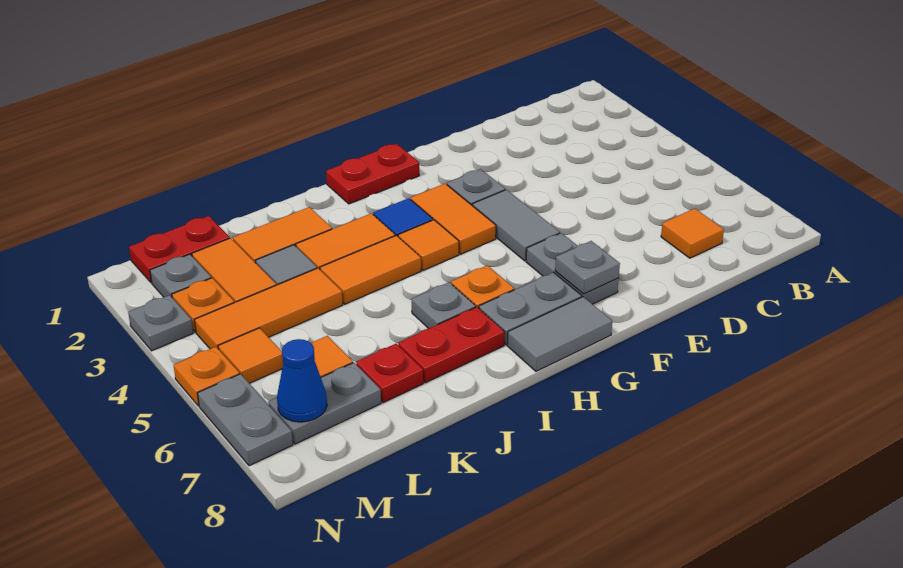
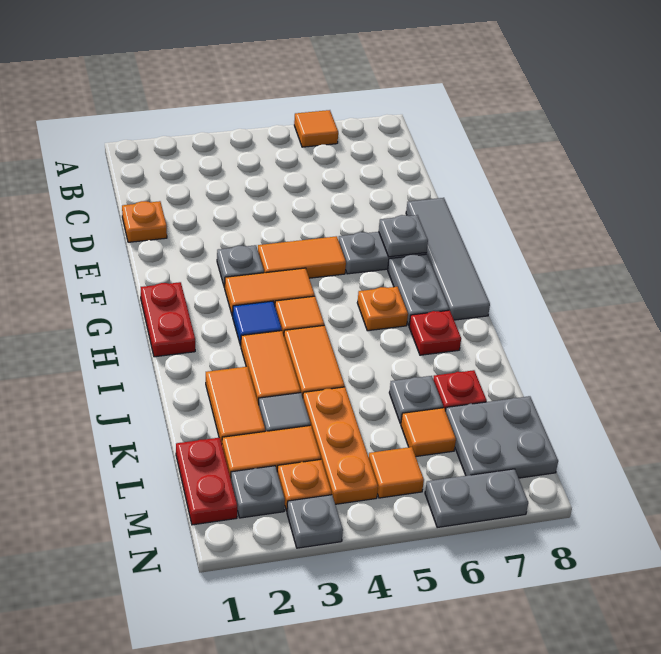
orange tile C7 level 1 -> orange tile A6 level 1
grey tile F4:F5 level 1 -> orange tile F4:F5 level 1
grey tile G8:H8 level 1 -> grey tile E8:H8 level 1
grey plate I6 level 1 -> grey plate K6 level 1
red plate I7:J7 level 1 -> red plate I7 level 1
orange tile K4:M4 level 1 -> orange plate K4:M4 level 1
grey plate L7:M7 level 1 -> grey plate L7:M8 level 1
blue cone M7 level 2 -> none
orange plate N5 level 1 -> orange plate D1 level 1

